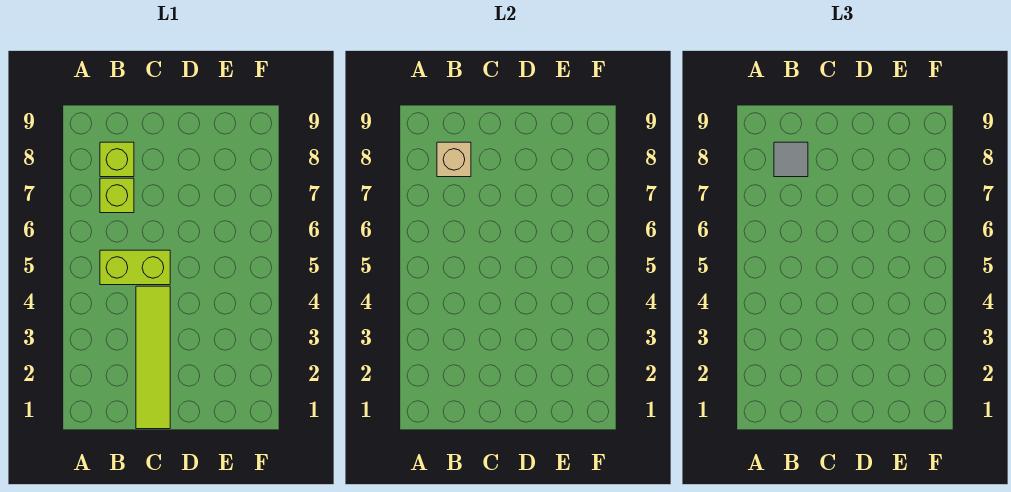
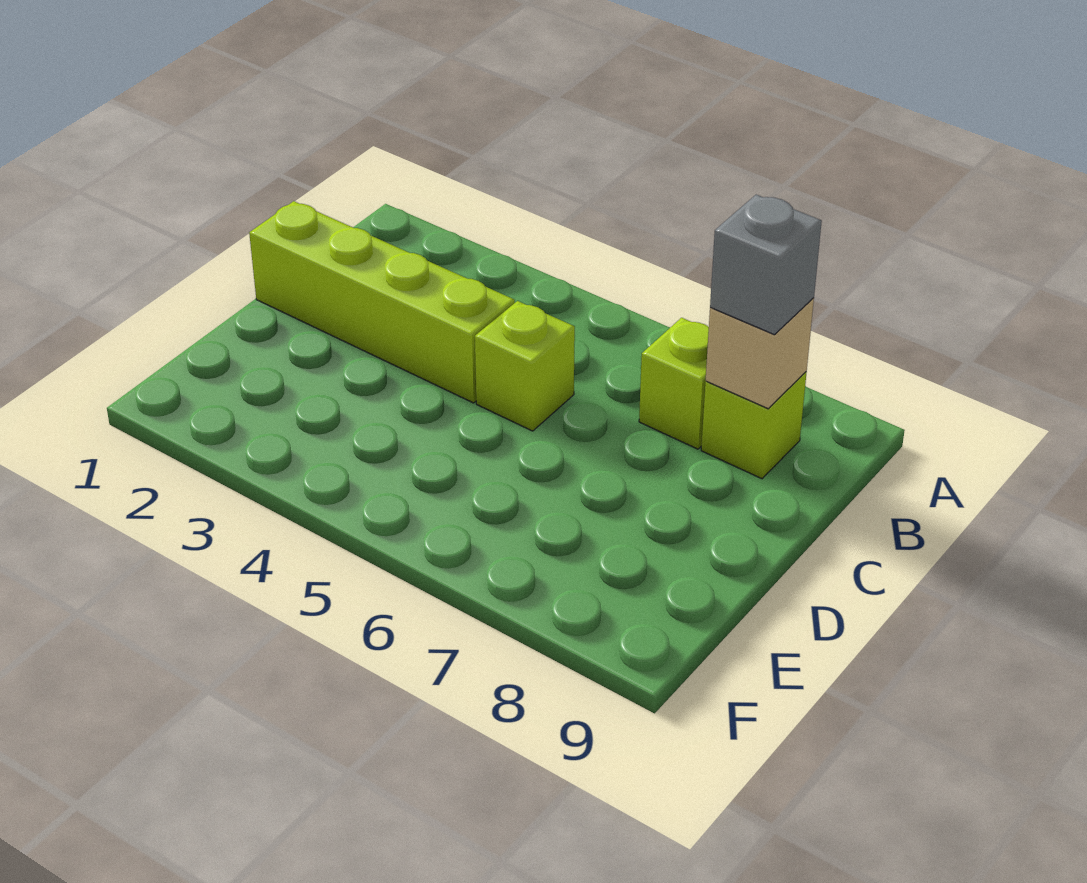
lime brick B5:C5 level 1 -> lime brick C5 level 1
grey tile B8 level 3 -> grey brick B8 level 3
lime tile C1:C4 level 1 -> lime brick C1:C4 level 1

